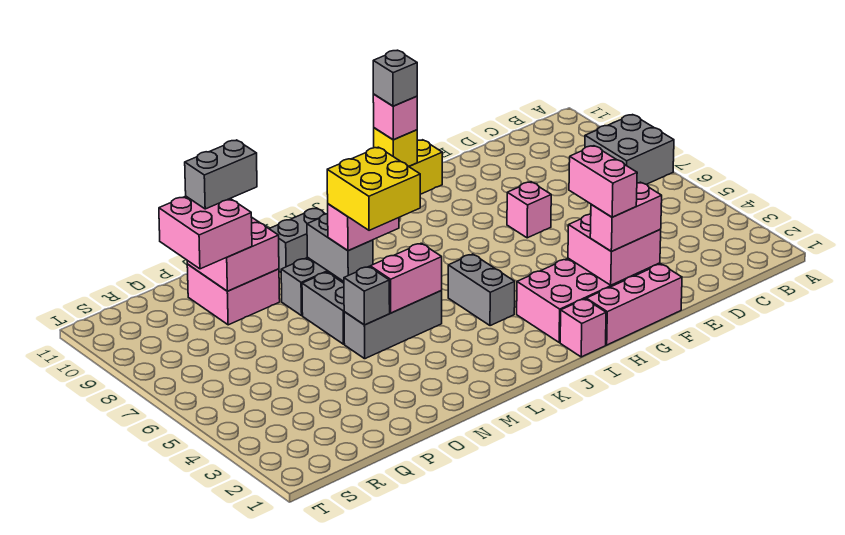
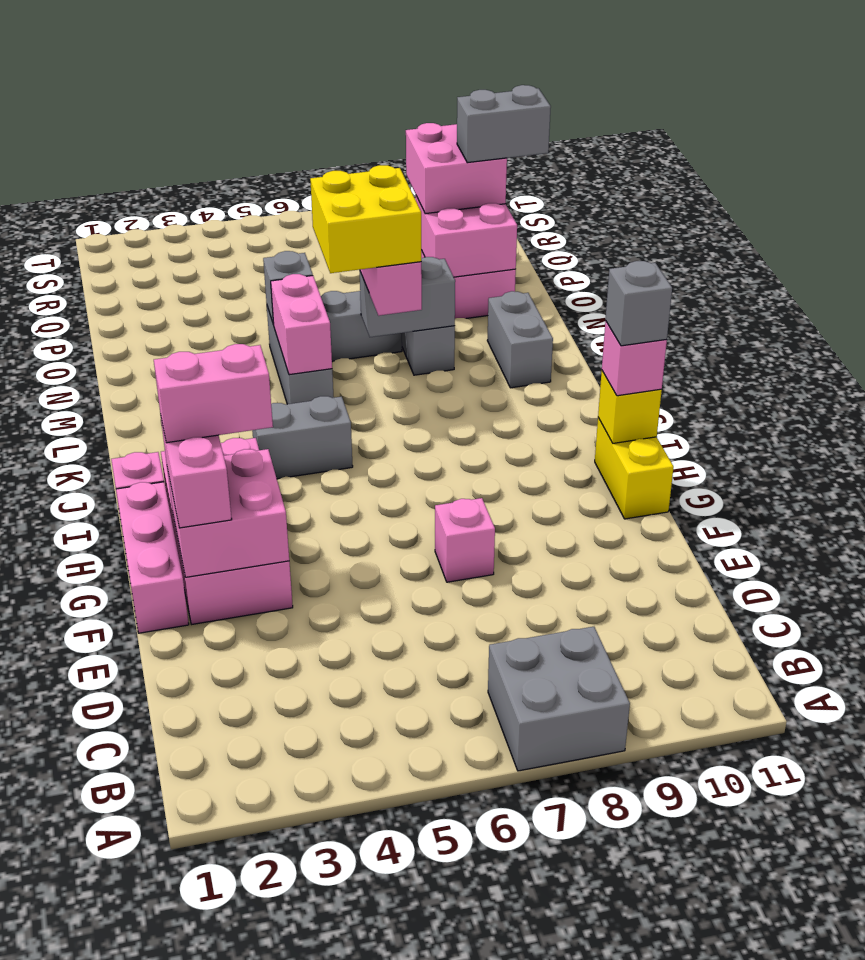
grey brick O10:P10 level 4 -> grey brick P10:P11 level 4

